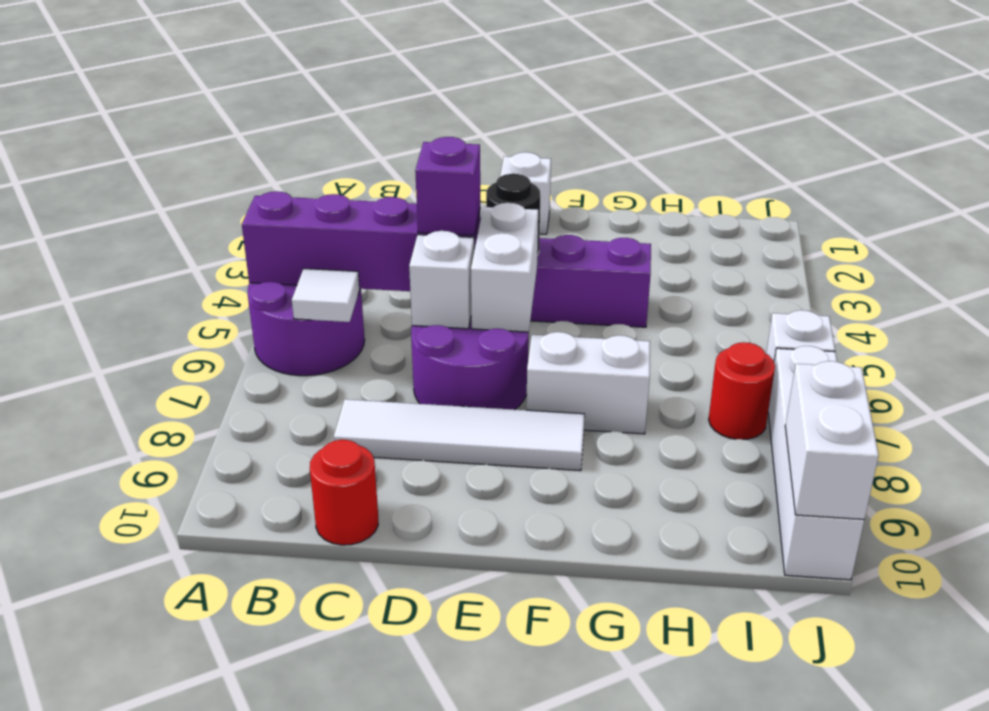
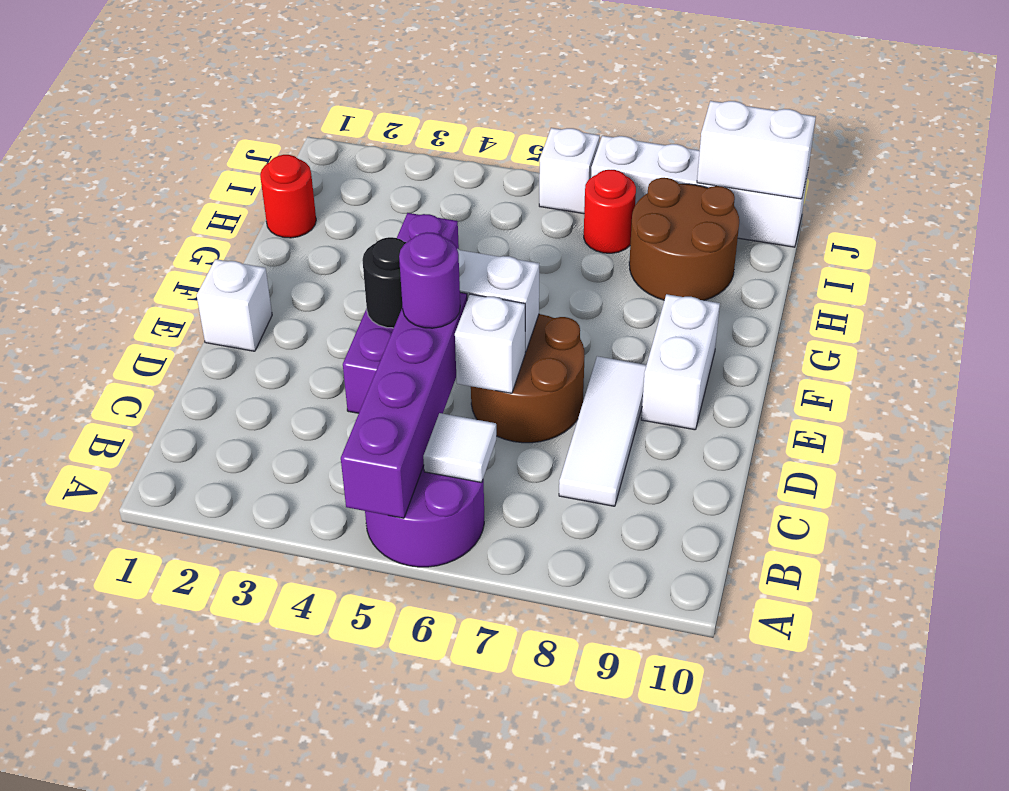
white tile C8:F8 level 1 -> white tile C8:E8 level 1
red round brick C10 level 1 -> red round brick H1 level 1
purple brick D5 level 3 -> purple round brick D5 level 3
purple round brick D6:E7 level 1 -> brown round brick D6:E7 level 1
white brick F7:G7 level 1 -> white brick E9:F9 level 1
none -> brown round brick H8:I9 level 1

